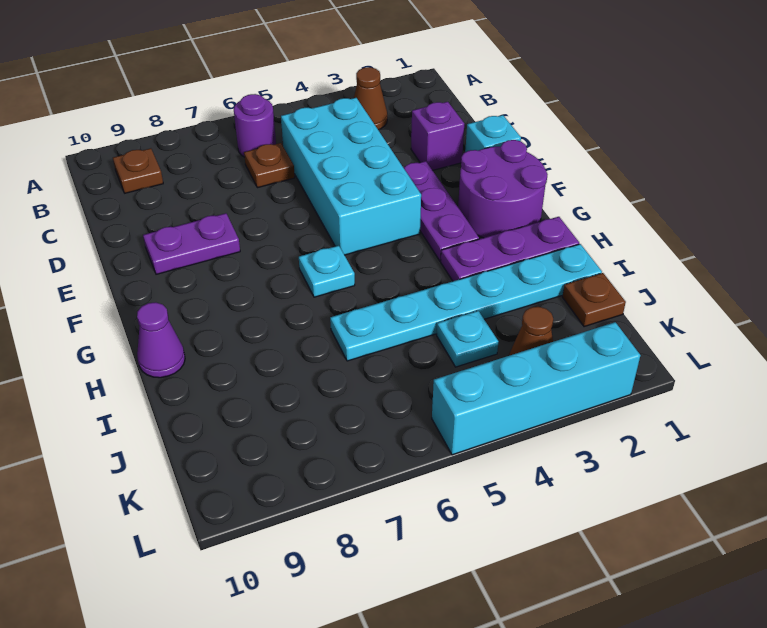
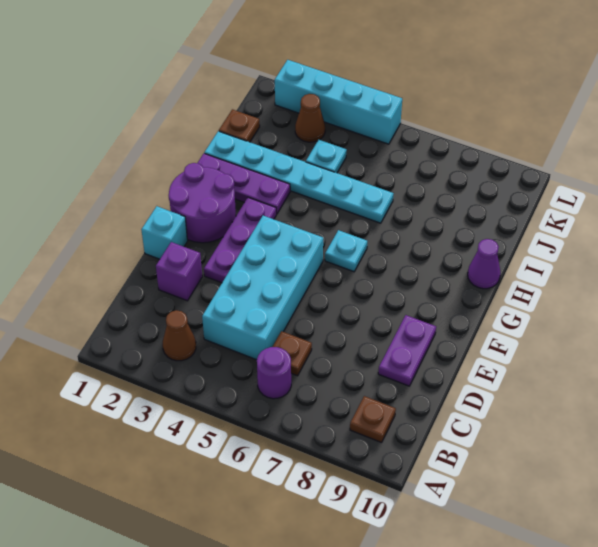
purple plate E8:E9 level 1 -> purple plate D9:E9 level 1

